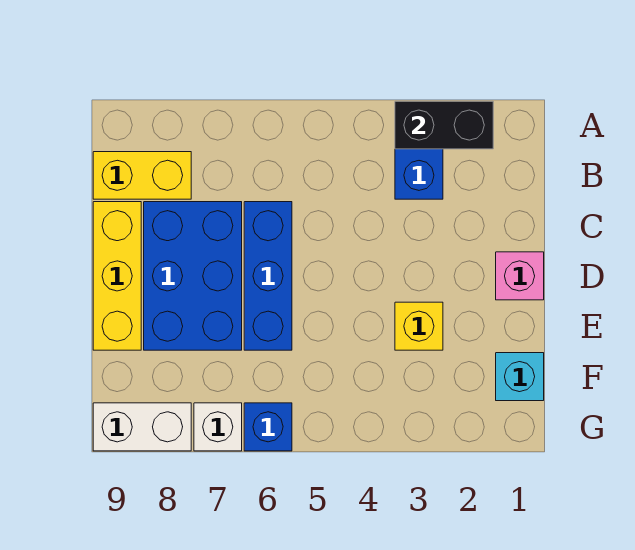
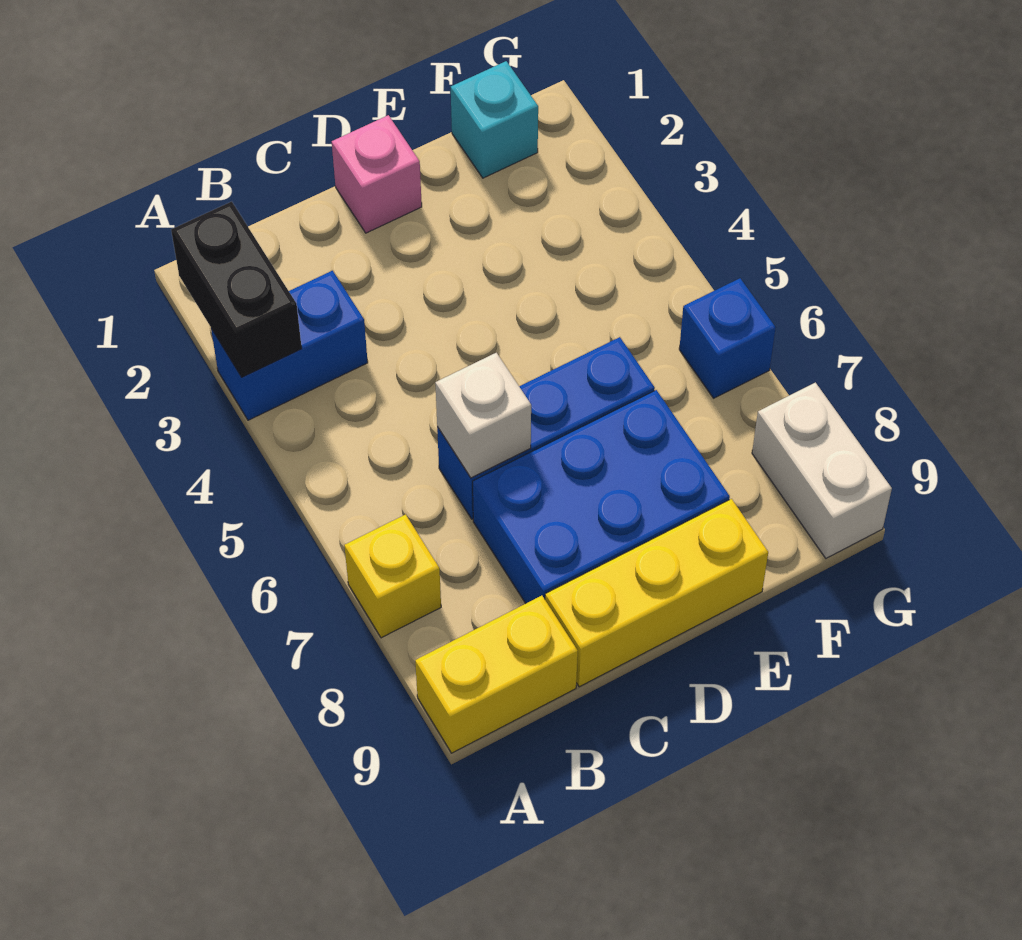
yellow brick B8:B9 level 1 -> yellow brick A9:B9 level 1
yellow brick E3 level 1 -> yellow brick A7 level 1
white brick G7 level 1 -> white brick C6 level 2

